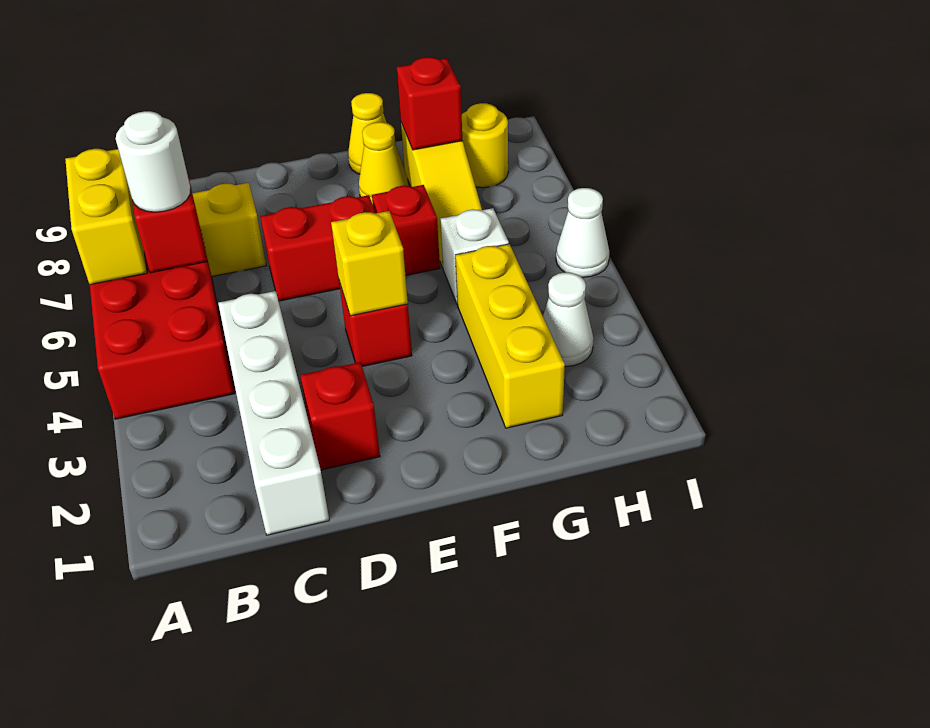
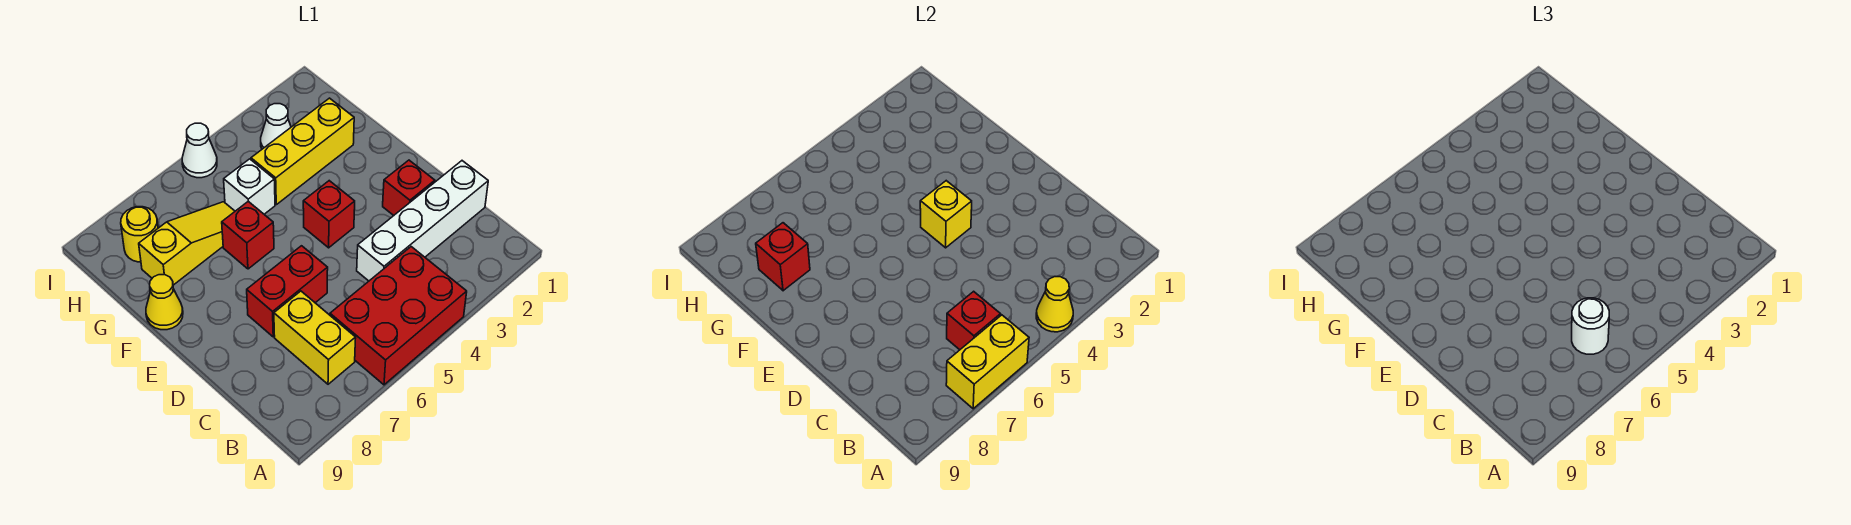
red brick D6:E6 level 1 -> red brick D6:D7 level 1
yellow cone F8 level 1 -> yellow cone A4 level 2

